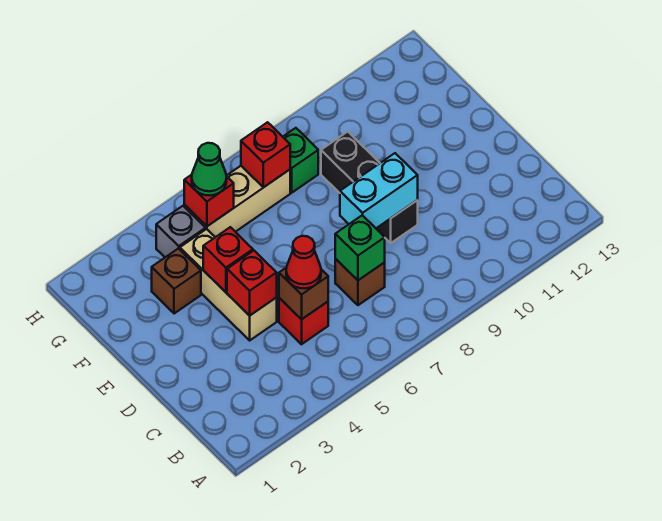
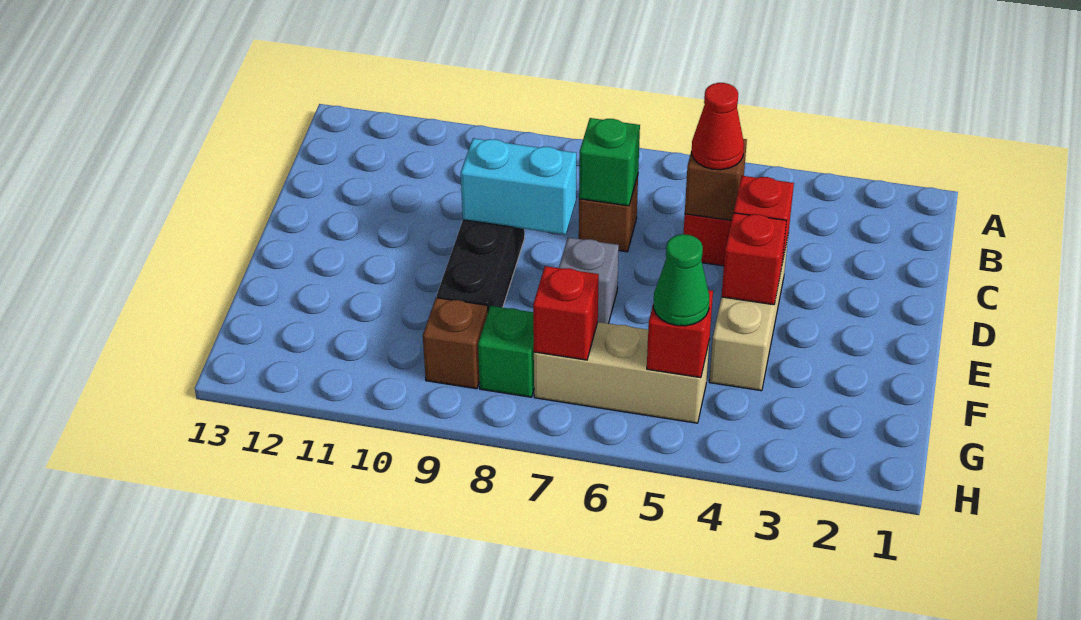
brown brick F3 level 1 -> brown brick G9 level 1
grey brick G4 level 1 -> grey brick E7 level 1

